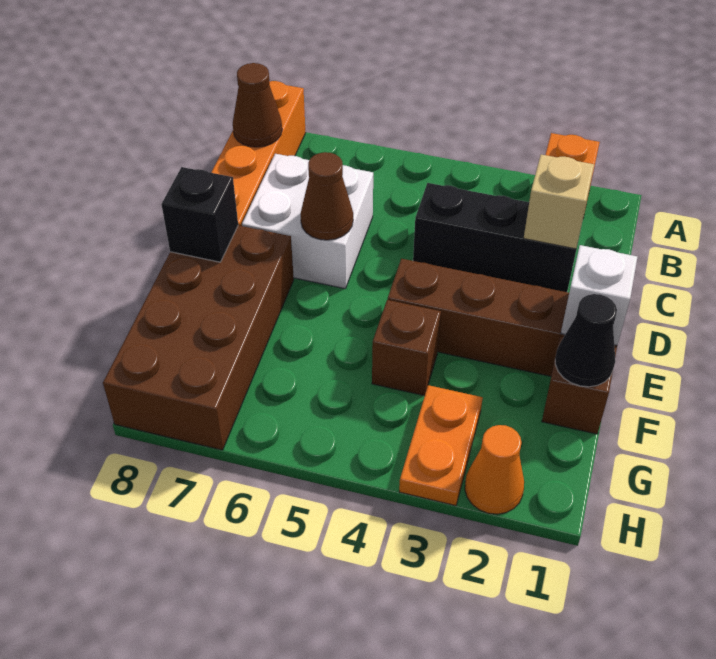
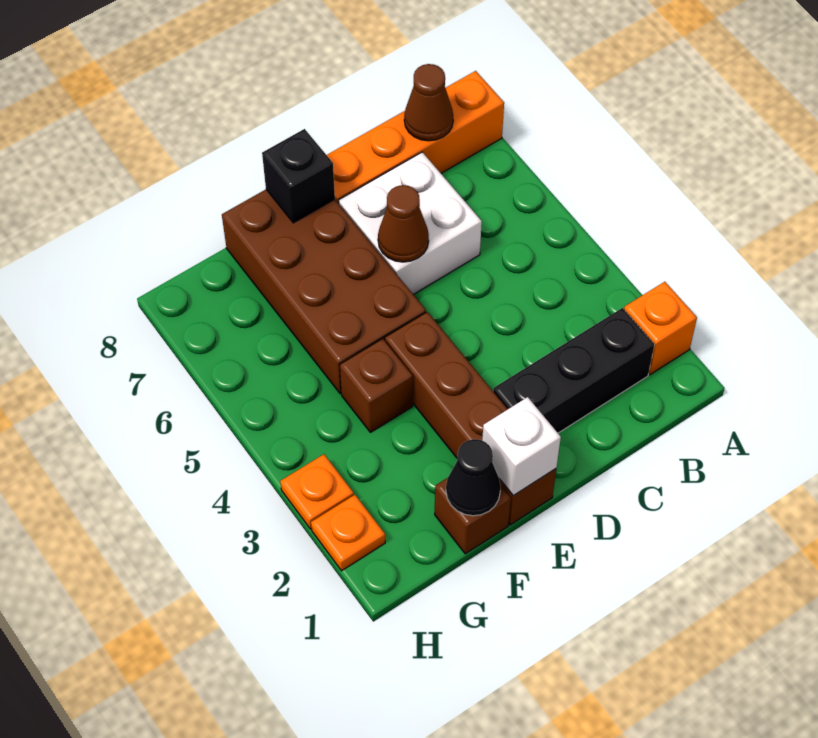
black brick C2:C4 level 1 -> black brick B2:D2 level 1
tan brick C2 level 2 -> none
brown brick E7:H8 level 1 -> brown brick E5:F8 level 1
orange plate G3:H3 level 1 -> orange plate H3 level 1
orange cone H2 level 1 -> orange plate H2 level 1

